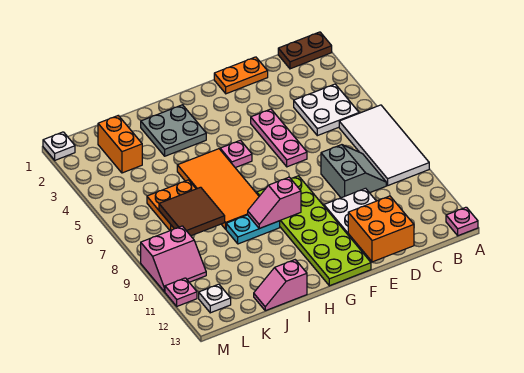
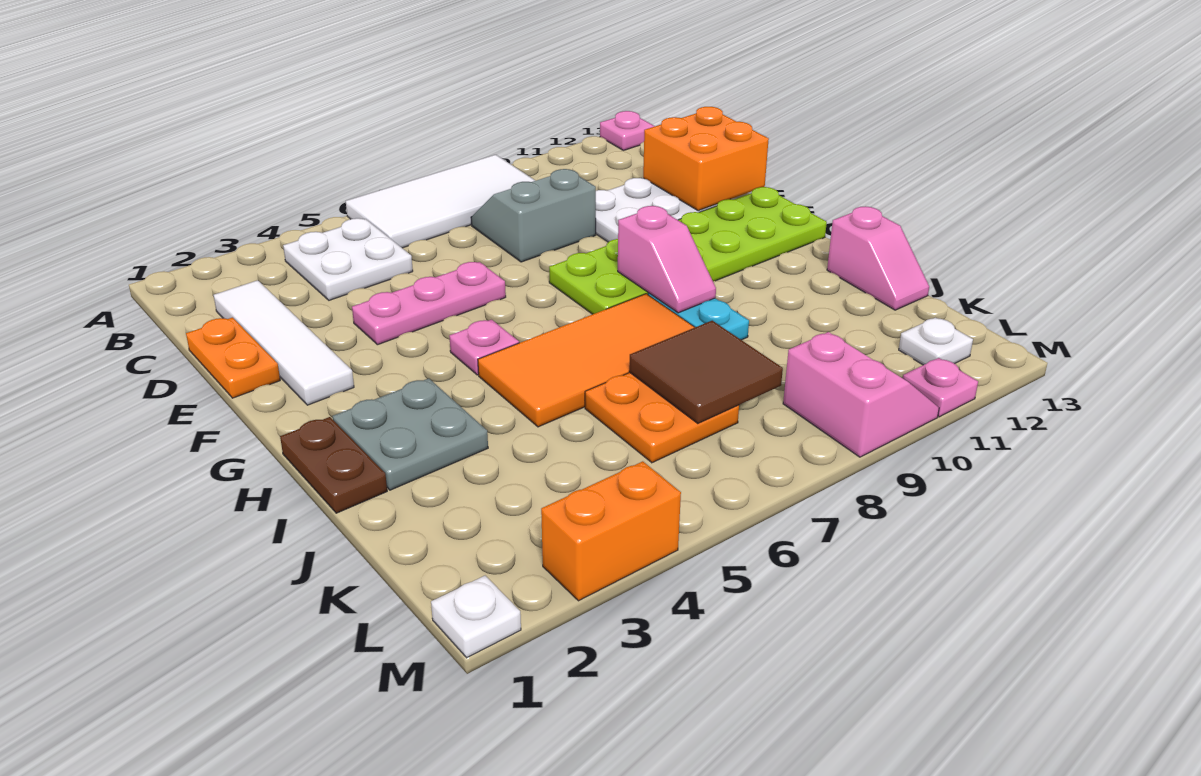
brown plate A1:B1 level 1 -> brown plate H1:I1 level 1
none -> white tile C2:F2 level 1
orange brick K2:K3 level 1 -> orange brick M3:M4 level 1

